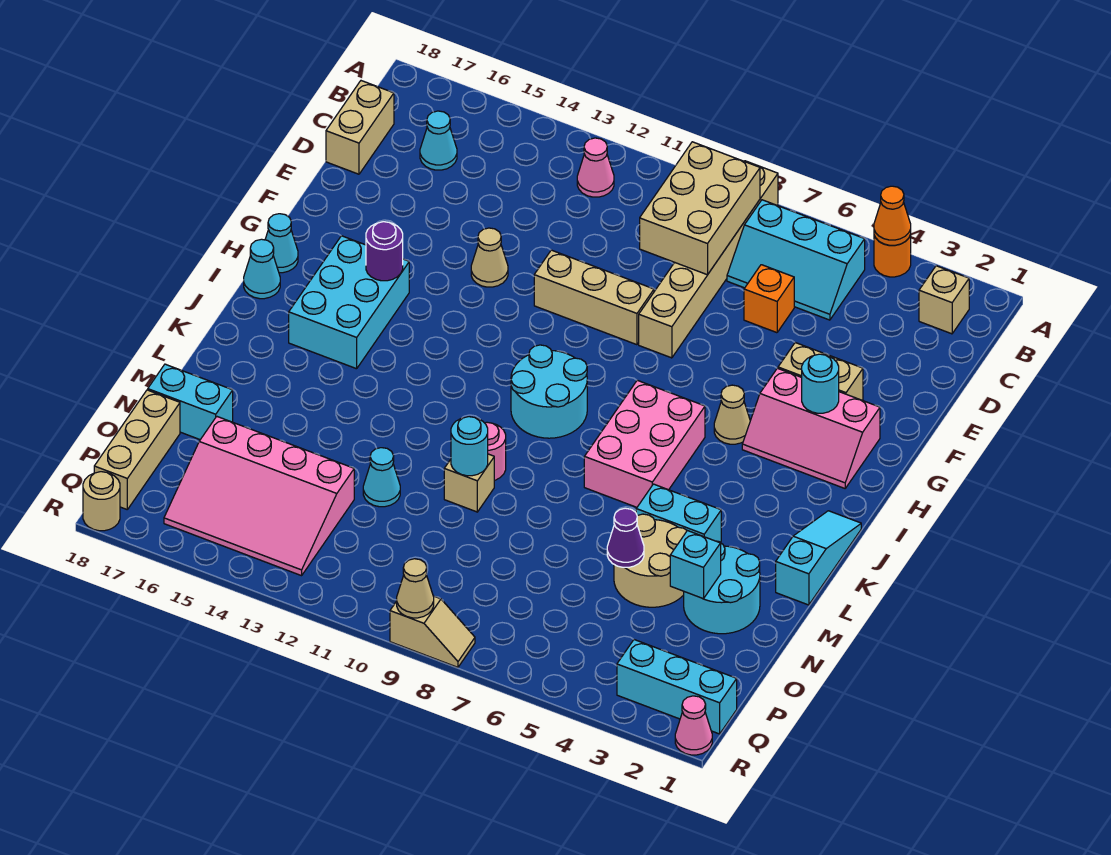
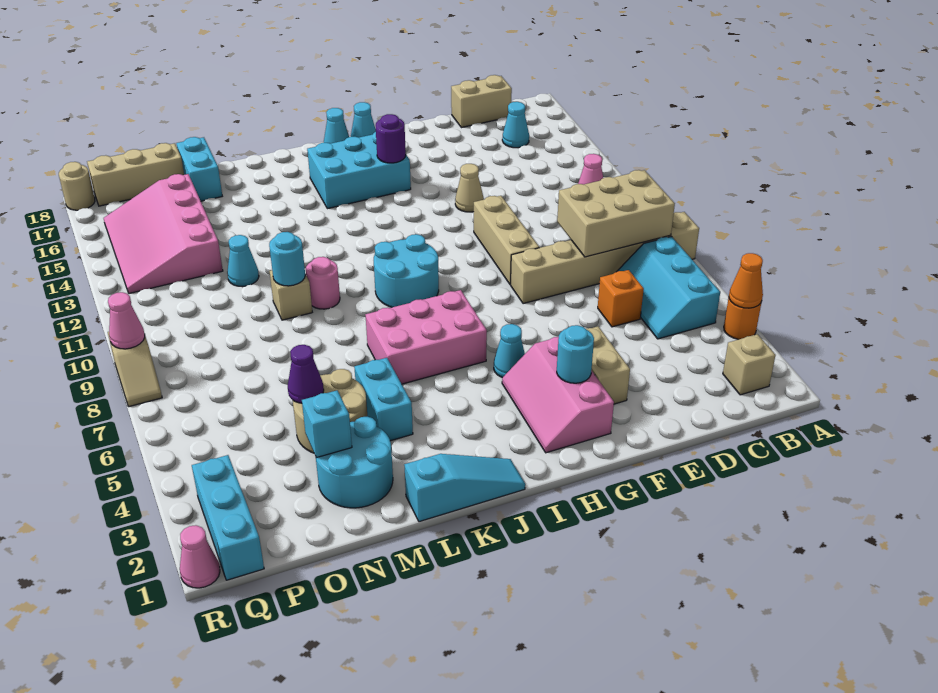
tan cone H5 level 1 -> cyan cone H5 level 1
tan cone R9 level 2 -> pink cone R9 level 2

